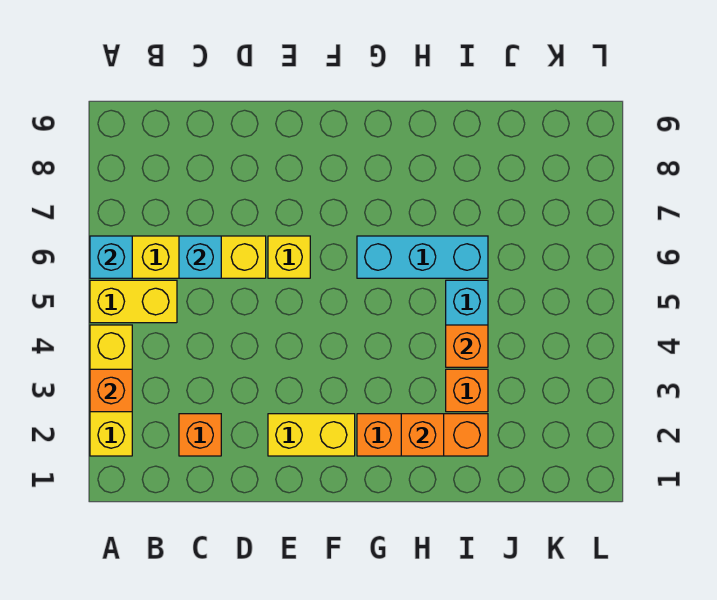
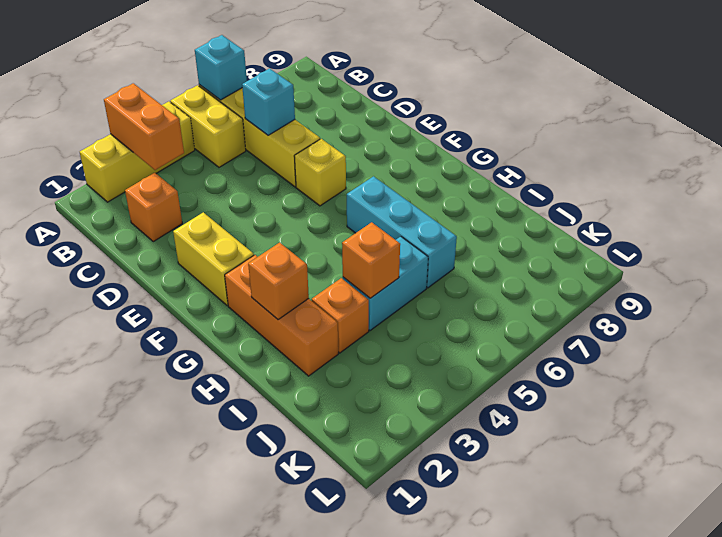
orange brick A3 level 2 -> orange brick A3:B3 level 2

